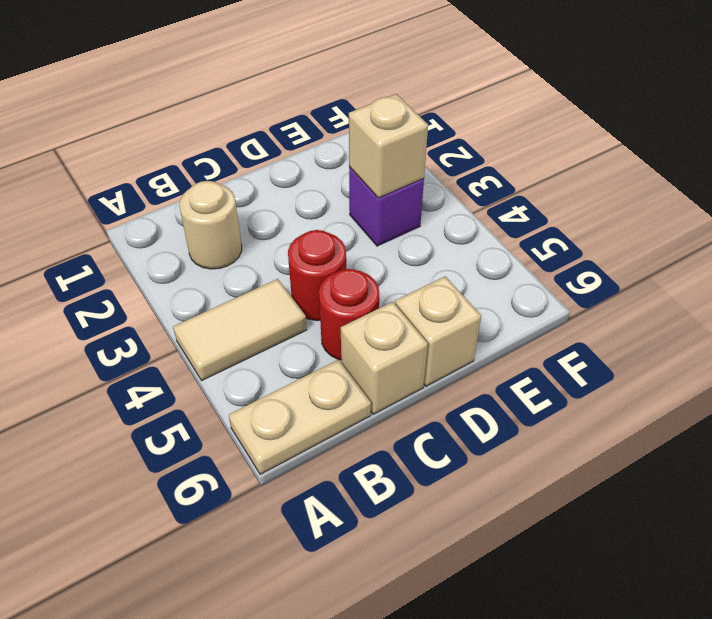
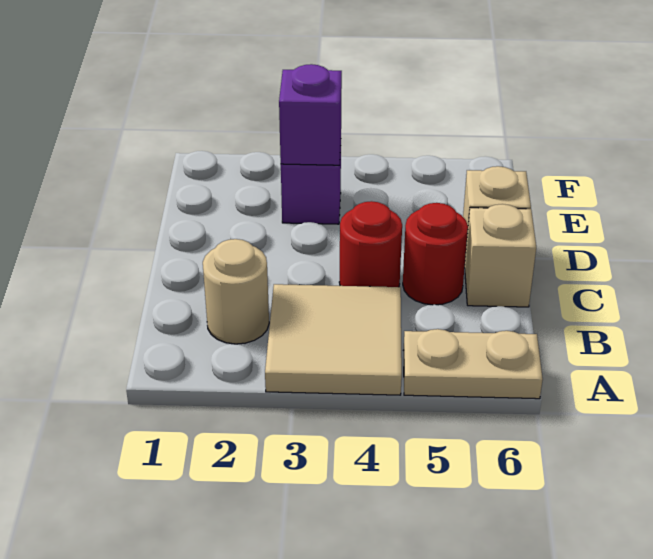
tan tile A4:B4 level 1 -> tan tile A3:B4 level 1
tan plate A6:B6 level 1 -> tan plate A5:A6 level 1
tan brick E3 level 2 -> purple brick E3 level 2

